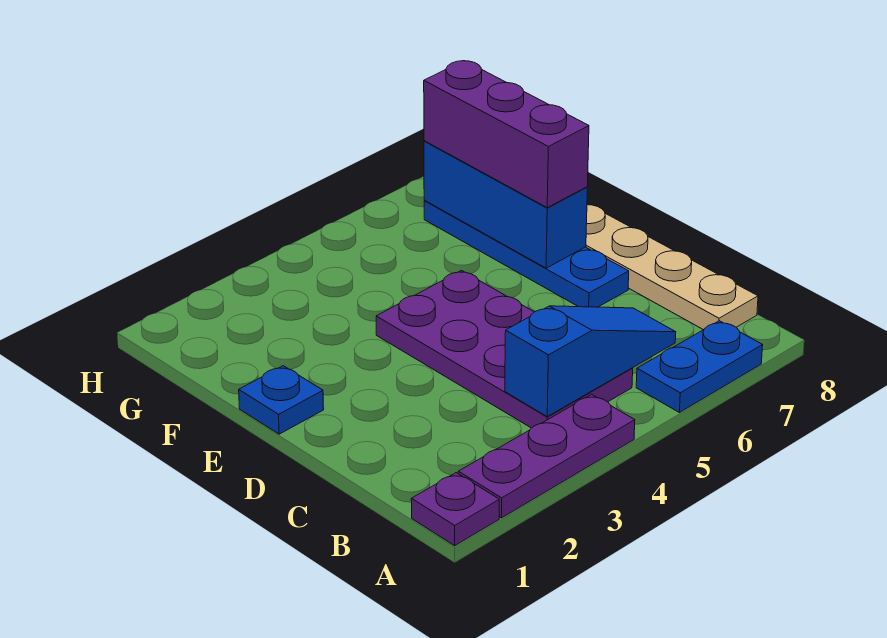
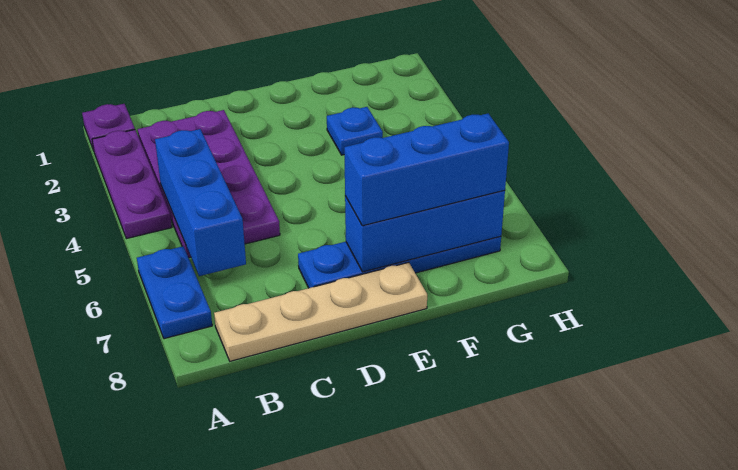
purple plate B4:E5 level 1 -> purple plate B2:C5 level 1
blue slope B4:B6 level 2 top 4 -> blue brick B4:B6 level 2
blue plate E1 level 1 -> blue plate F3 level 1
purple brick E7:G7 level 3 -> blue brick E7:G7 level 3

